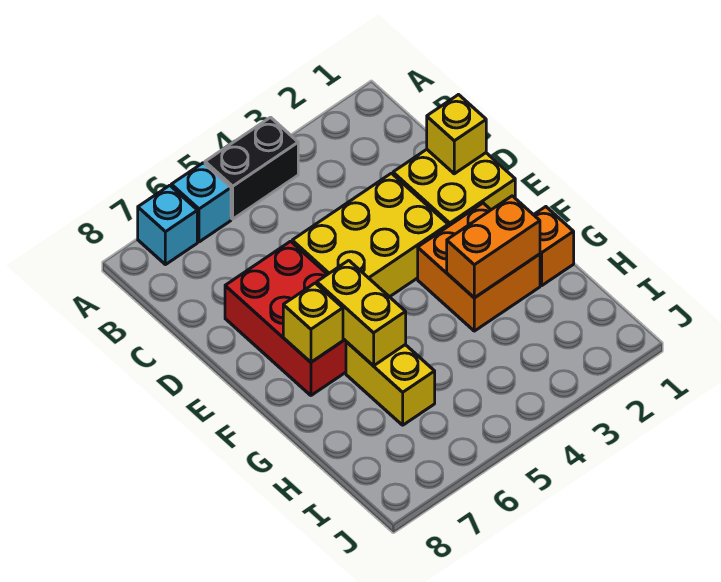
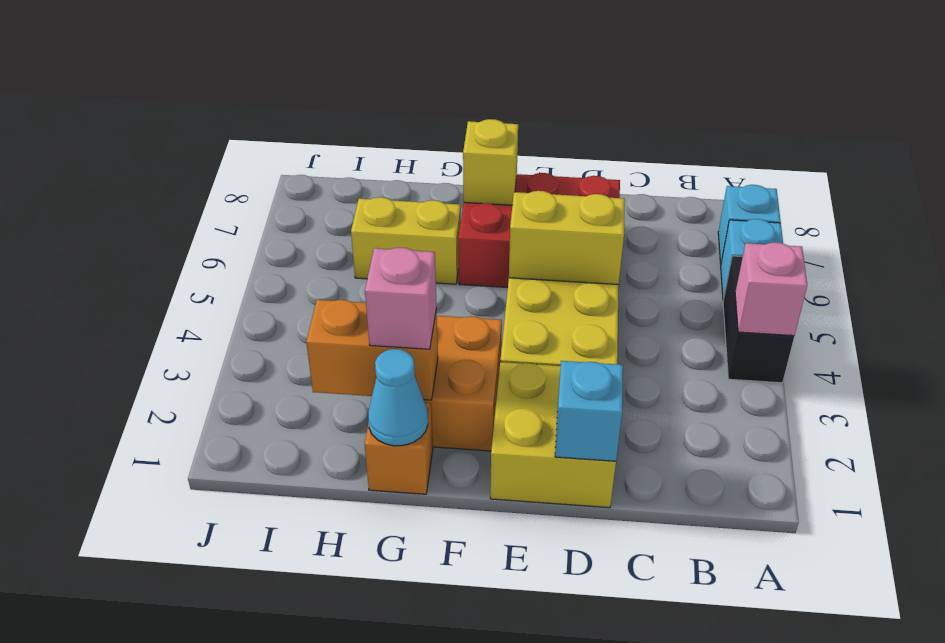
none -> pink brick A4 level 2
yellow brick D1 level 2 -> cyan brick D1 level 2
yellow brick F6:G6 level 2 -> yellow brick D5:E5 level 2
none -> cyan cone G1 level 2
orange brick G2:G3 level 2 -> orange brick G2:H2 level 2
none -> pink brick G2 level 3

